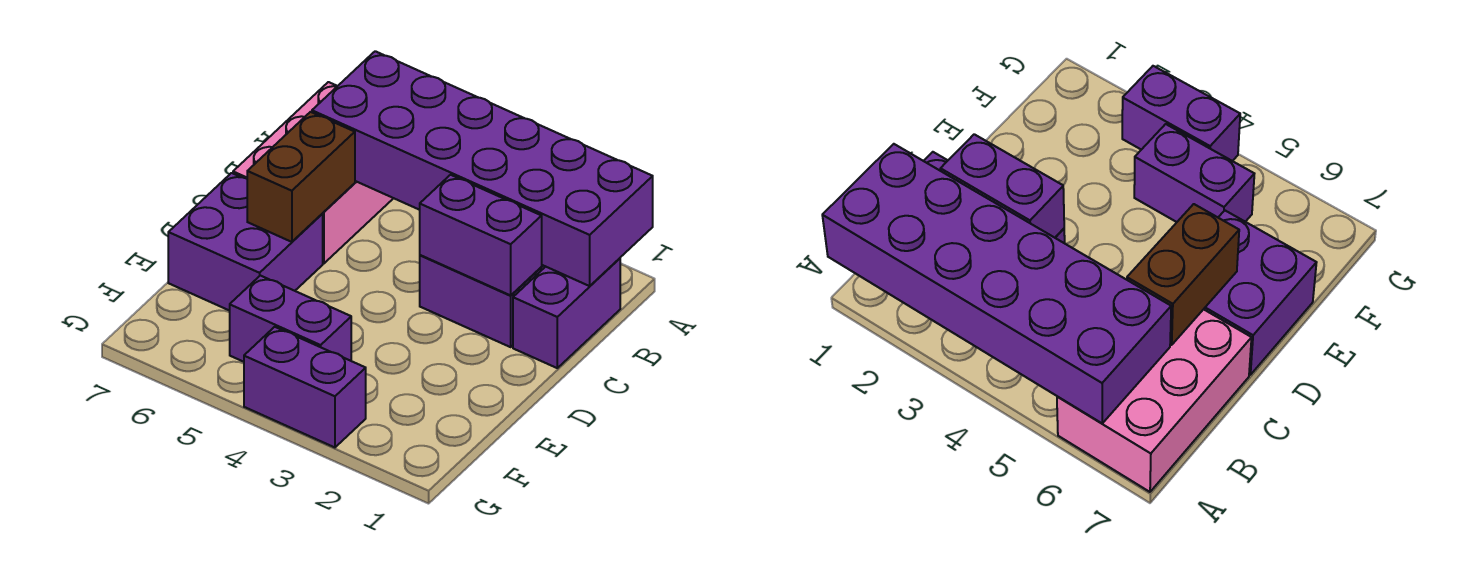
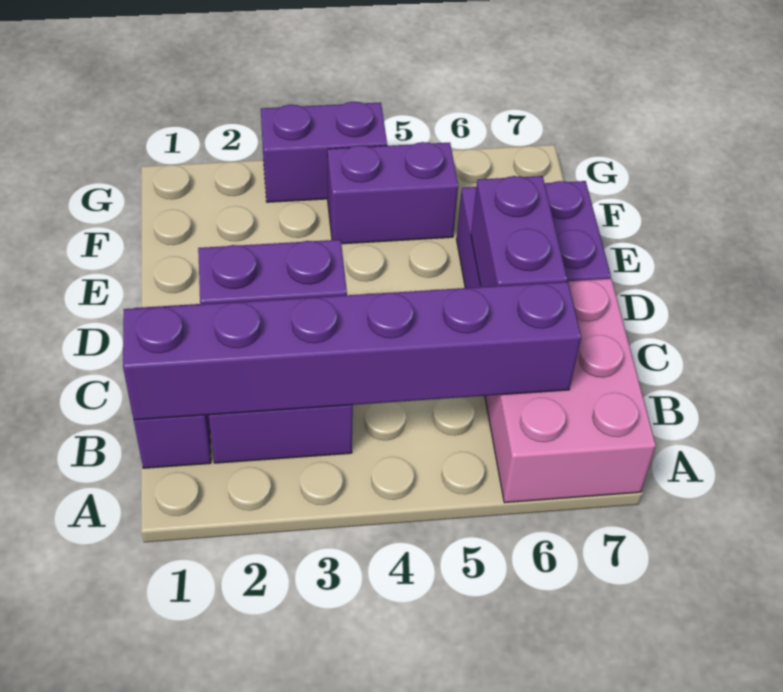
purple brick A1:B6 level 2 -> purple brick B1:B6 level 2
brown brick C6:D6 level 2 -> purple brick C6:D6 level 2

